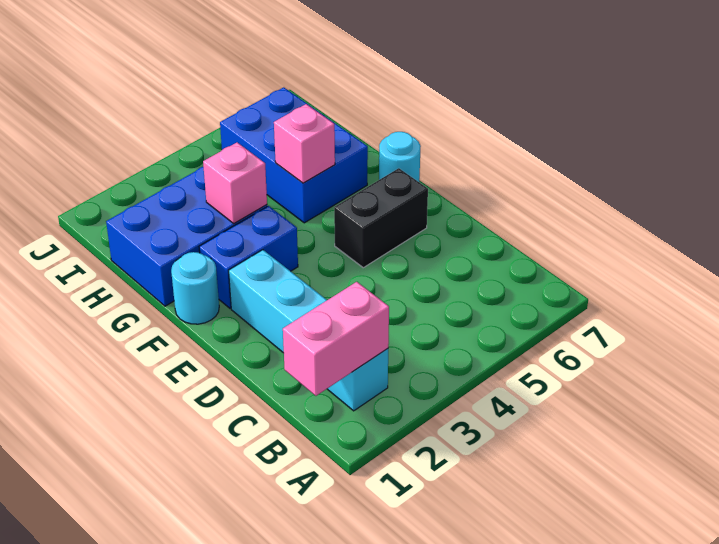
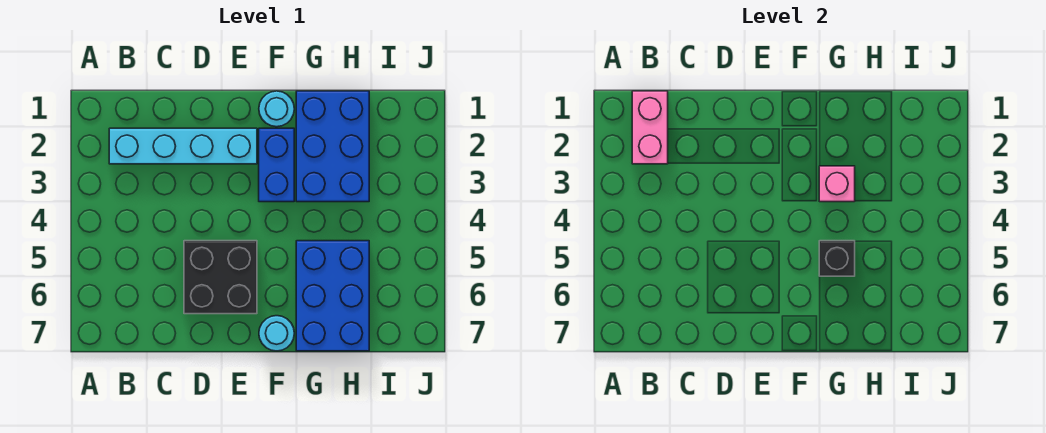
black brick E5:E6 level 1 -> black brick D5:E6 level 1
blue brick G5:I6 level 1 -> blue brick G5:H7 level 1
pink brick G5 level 2 -> black brick G5 level 2

